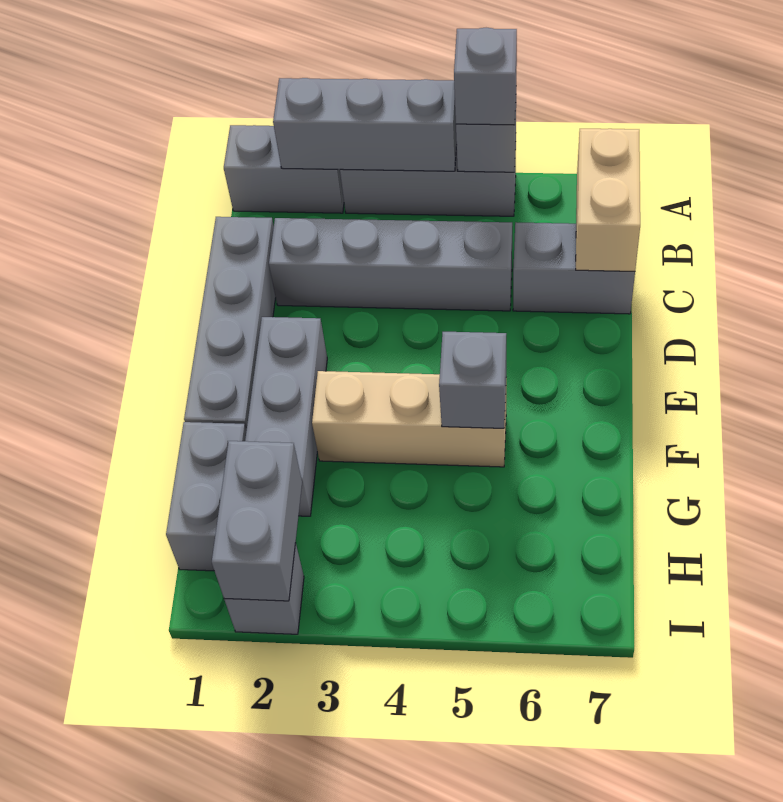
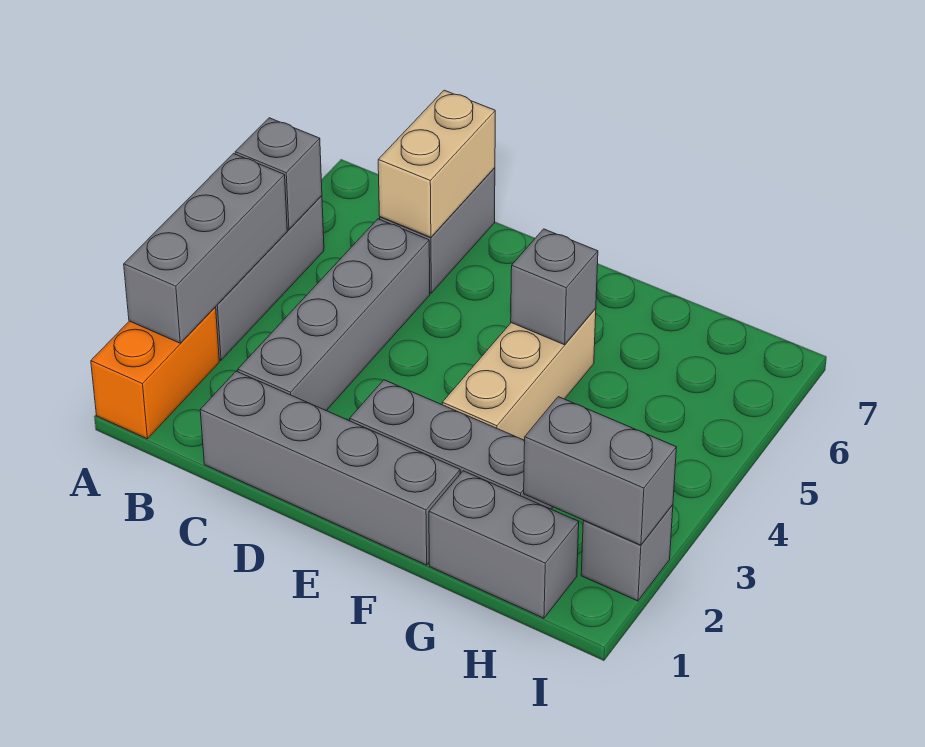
grey brick A1:A2 level 1 -> orange brick A1:A2 level 1
grey brick A5 level 3 -> none
tan brick B7:C7 level 2 -> tan brick C6:C7 level 2

